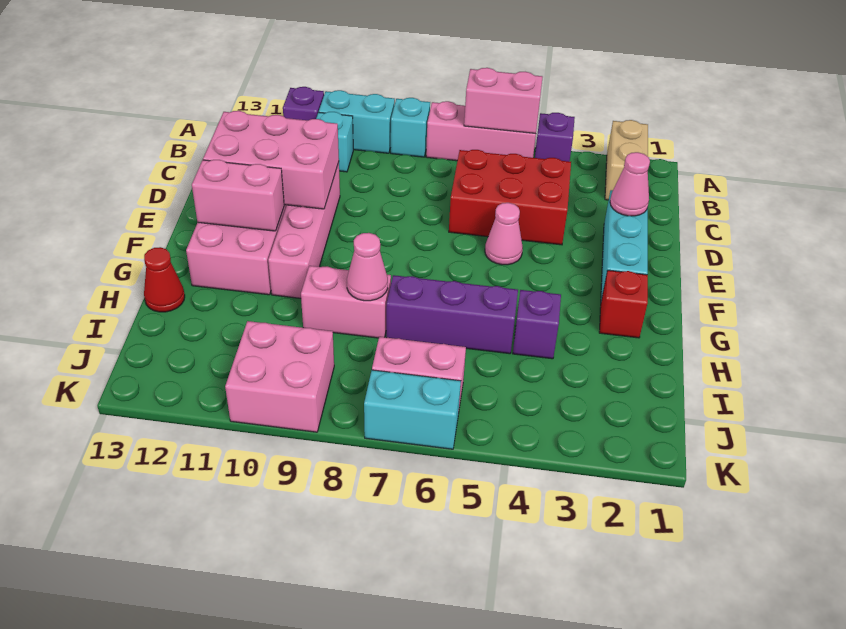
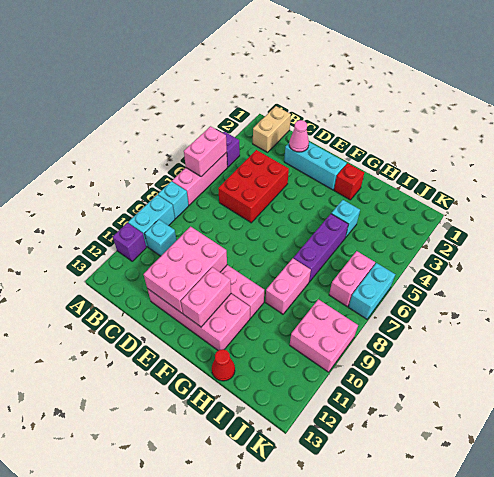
tan brick A2:B2 level 1 -> tan brick B1:B2 level 1
pink cone E5 level 1 -> none
purple brick H4 level 1 -> cyan brick H4 level 1
pink cone H8 level 2 -> none

